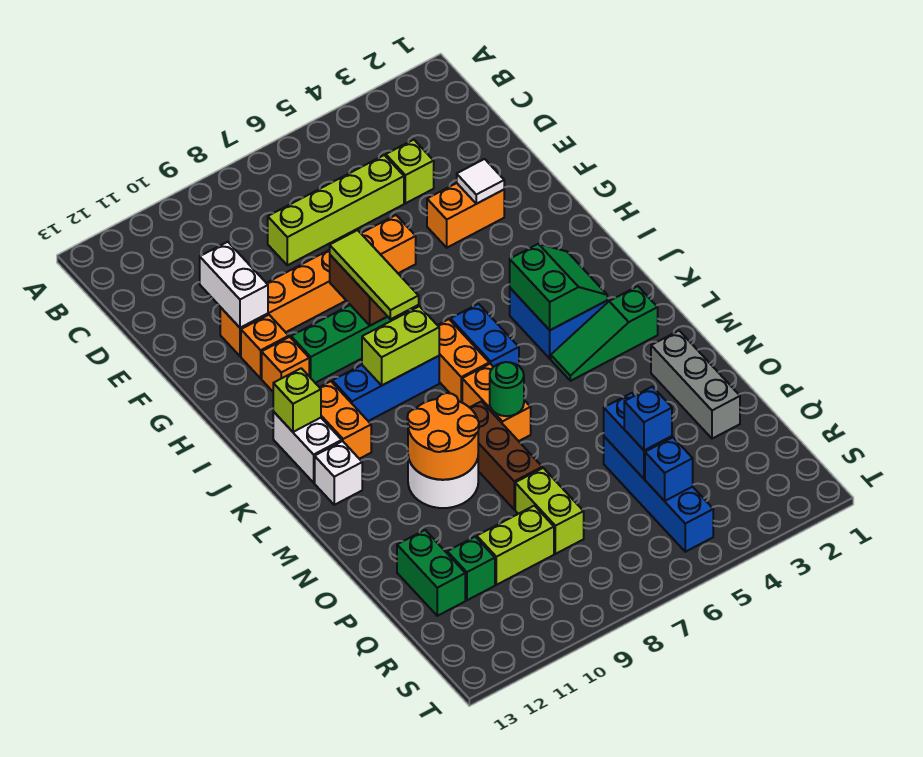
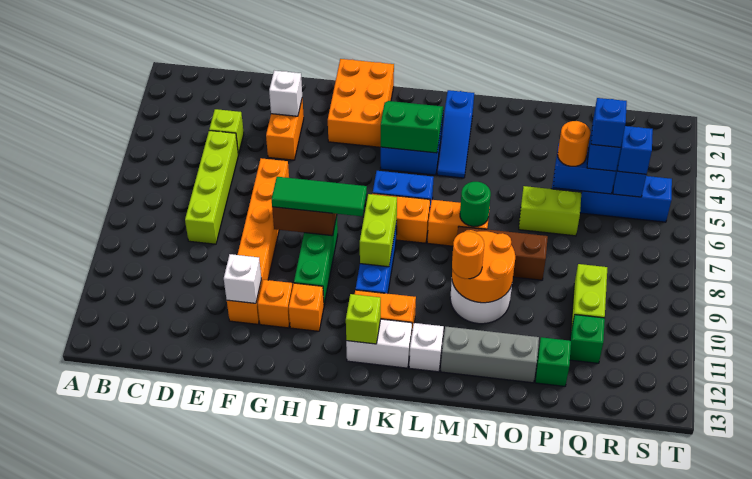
white brick E11:F11 level 2 -> white brick F11 level 2
white tile F3 level 2 -> white brick F3 level 2
lime tile G8:I8 level 3 -> green tile G8:I8 level 3
none -> orange brick H1:I3 level 1
green slope L2:L4 level 1 top 2 -> blue slope L2:L4 level 1 top 2
none -> orange round brick M10 level 3
grey brick N2:P2 level 1 -> grey brick M12:O12 level 1
none -> orange round brick P5 level 3
lime brick P8:Q8 level 1 -> lime brick O6:P6 level 1
green brick P12:Q12 level 1 -> green brick P12 level 1
none -> blue brick Q5 level 4
none -> blue brick R5 level 3

